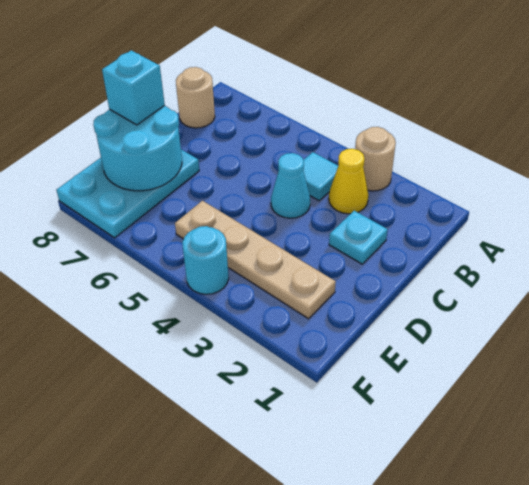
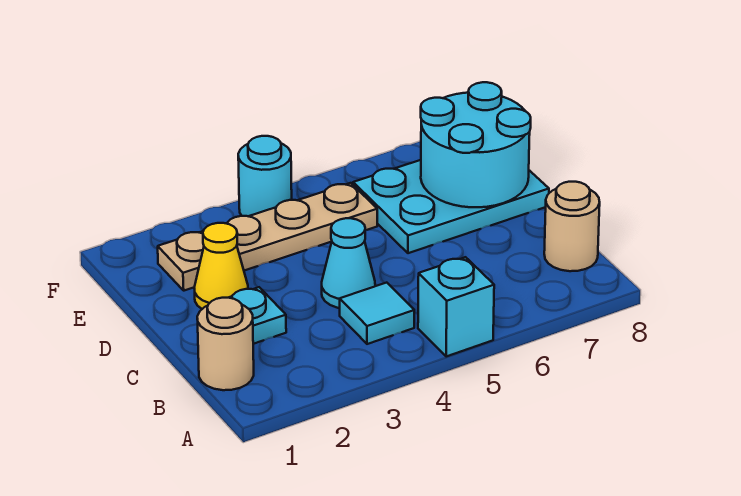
tan round brick A3 level 1 -> tan round brick B1 level 1
yellow cone B3 level 1 -> yellow cone D2 level 1
cyan plate D7:F8 level 1 -> cyan plate D6:E8 level 1
cyan brick D8 level 3 -> cyan brick A5 level 1

